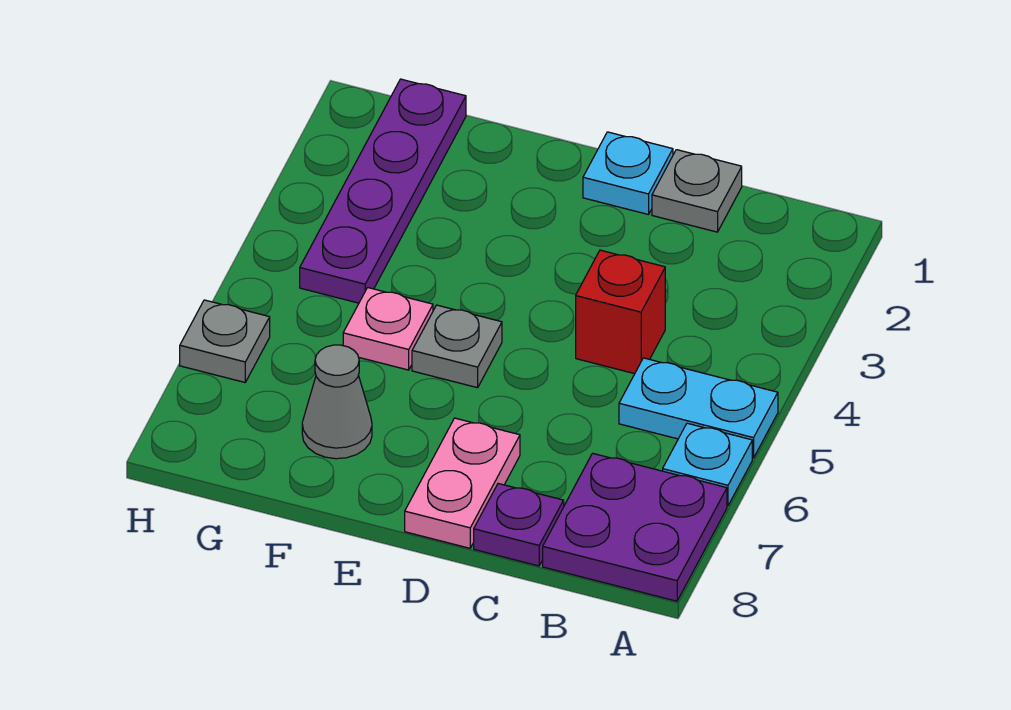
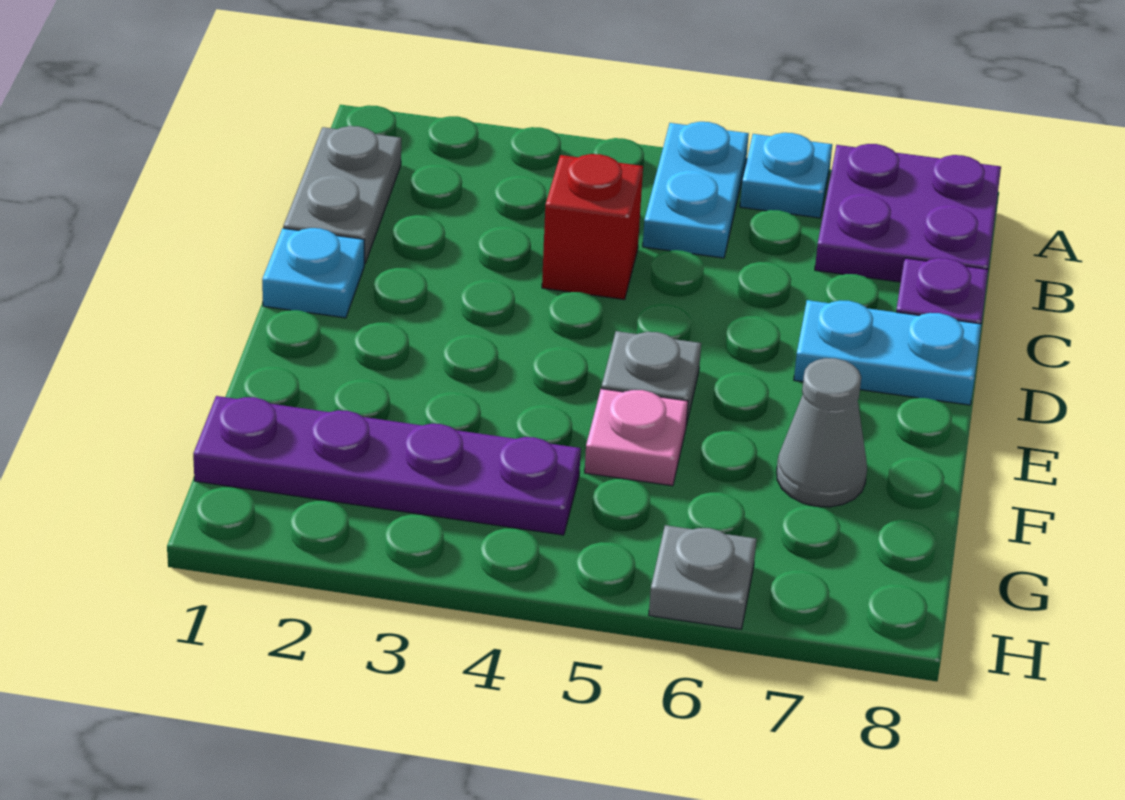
grey plate C1 level 1 -> grey plate B1:C1 level 1
pink plate D7:D8 level 1 -> cyan plate D7:D8 level 1

